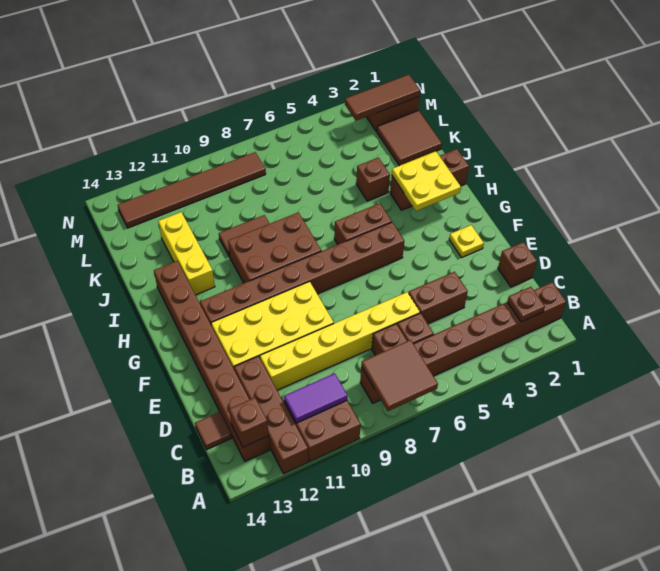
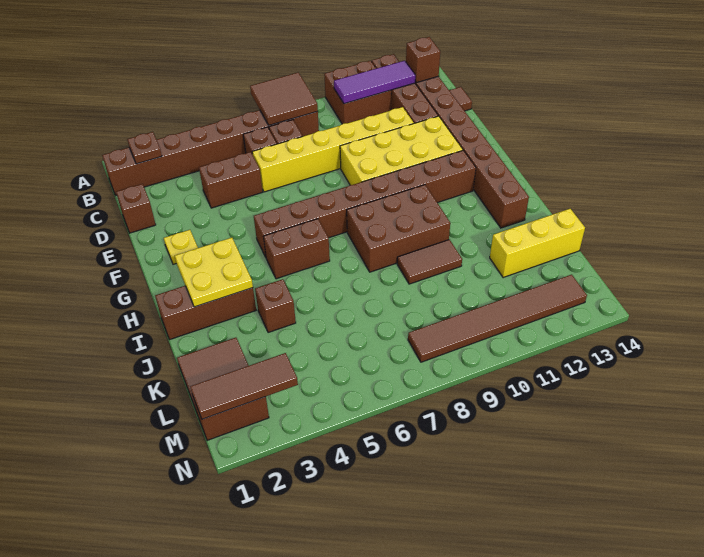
purple tile B10:B11 level 2 -> purple tile B10:B12 level 2
yellow brick I12:K12 level 1 -> yellow brick K12:K14 level 1

